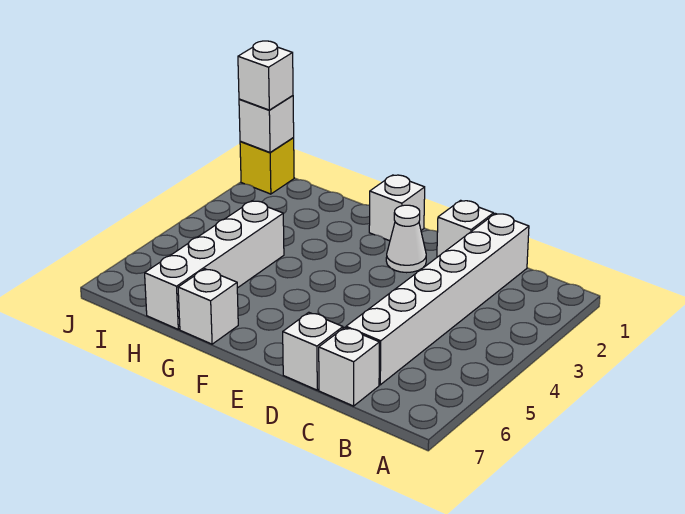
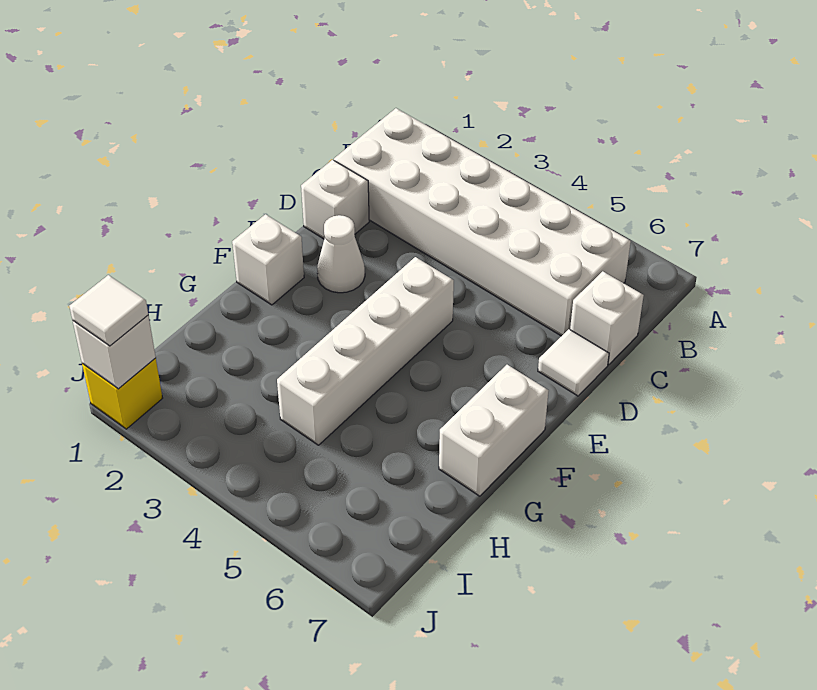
white brick C1:C6 level 1 -> white brick B1:C6 level 1
white brick D7 level 1 -> white tile D7 level 1
white brick G7 level 1 -> white brick F7:G7 level 1
white brick H4:H7 level 1 -> white brick E4:H4 level 1
white brick J1 level 3 -> white tile J1 level 3

